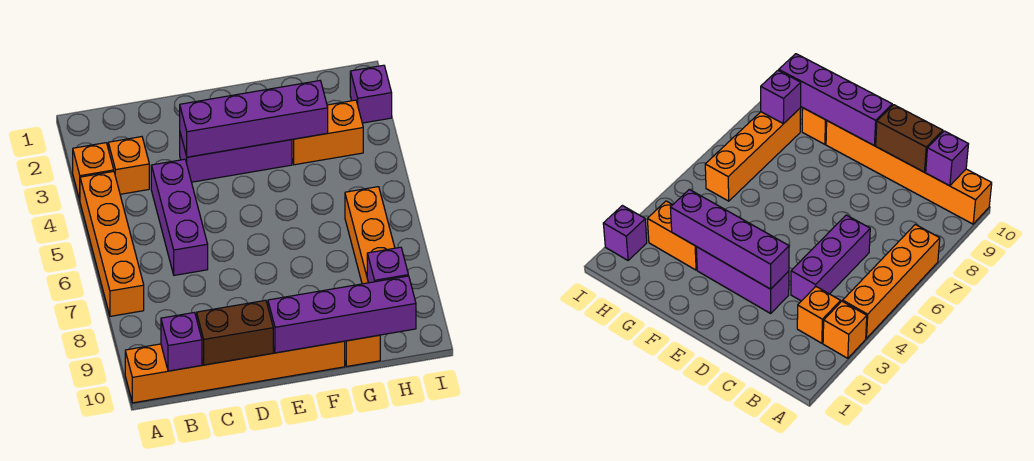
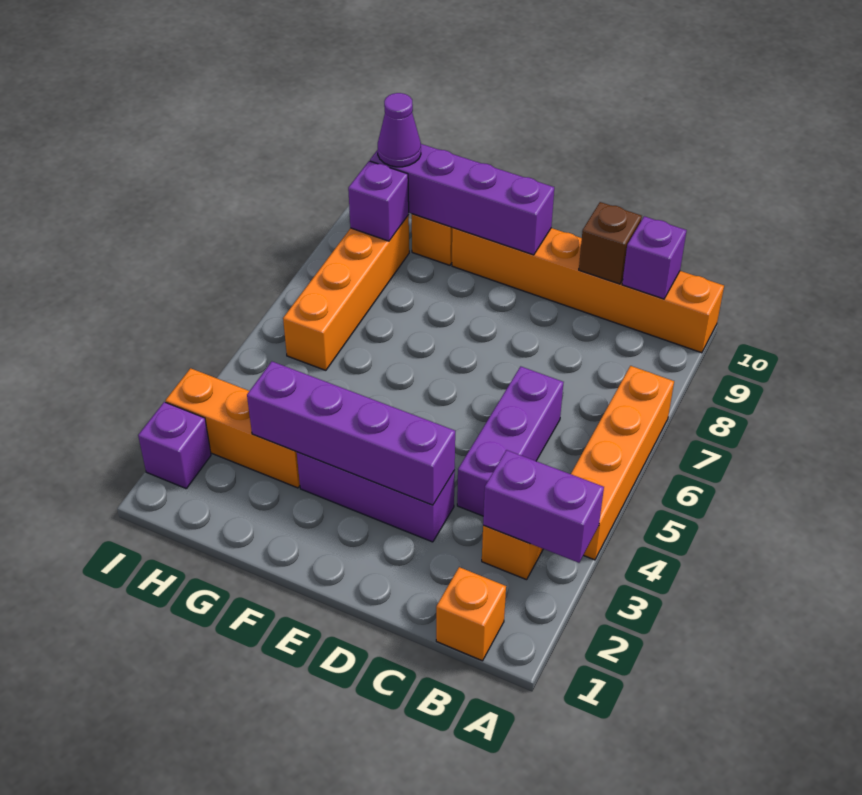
orange brick A3 level 1 -> orange brick B1 level 1
none -> purple brick A3:B3 level 2
brown brick C10:D10 level 2 -> brown brick C10 level 2
orange brick G3:H3 level 1 -> orange brick G3:I3 level 1
none -> purple cone H10 level 3

